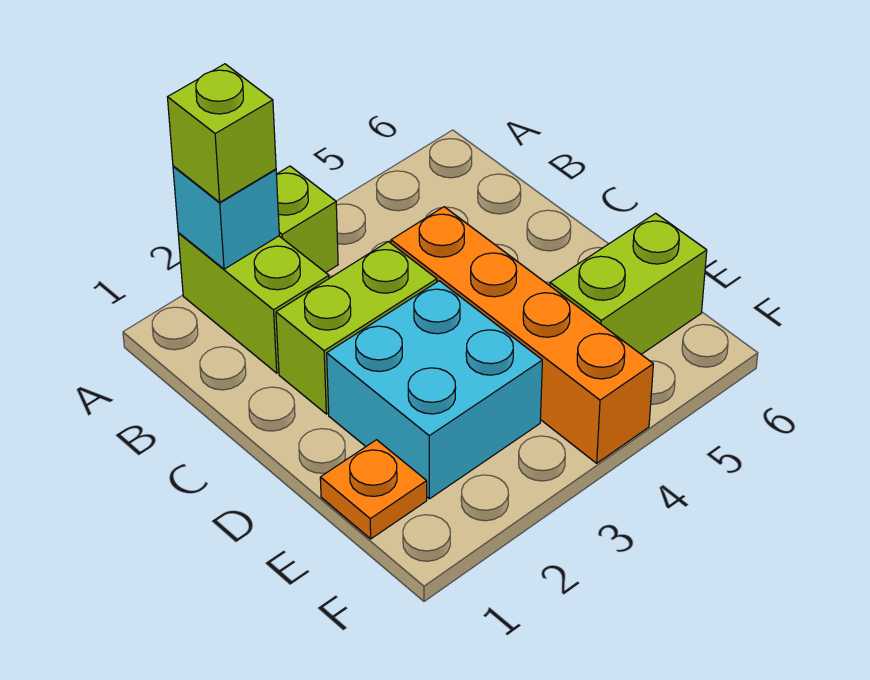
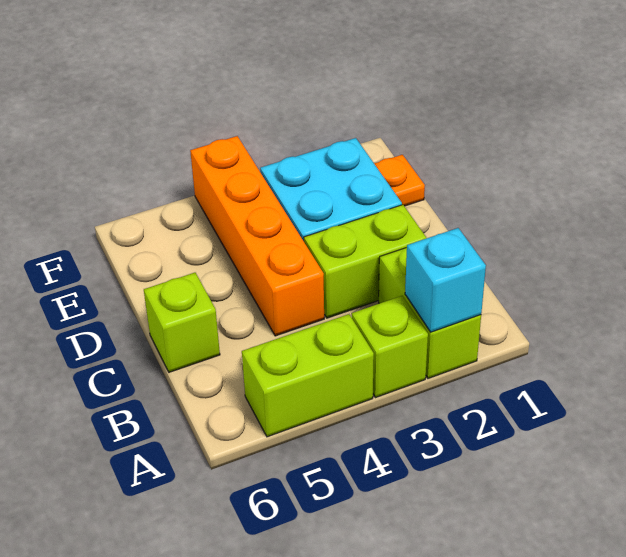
lime brick A2 level 3 -> lime brick C6 level 1
lime brick E5:E6 level 1 -> lime brick A4:A5 level 1

